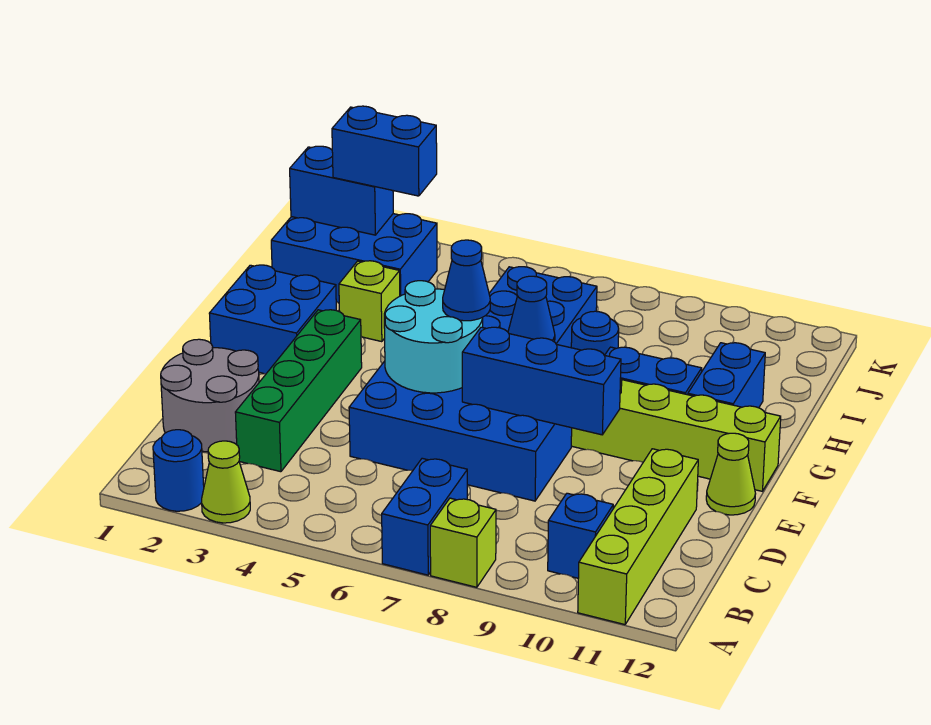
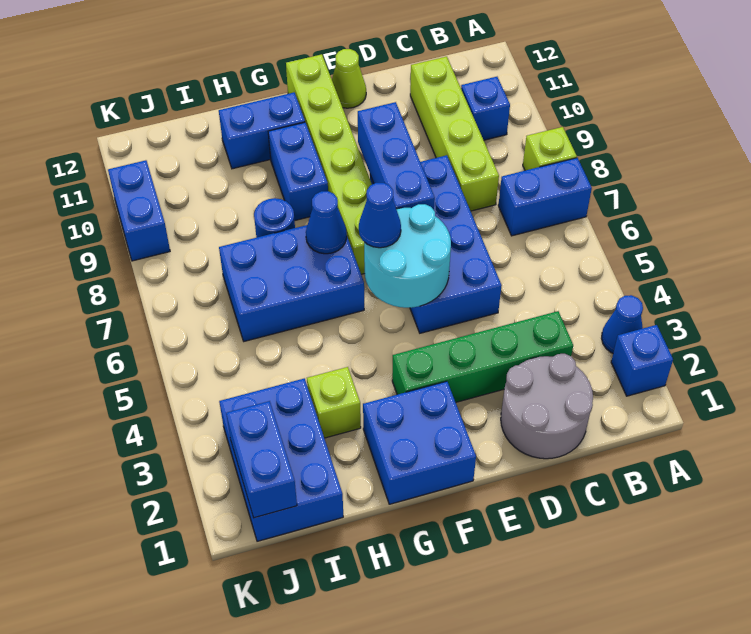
blue round brick A2 level 1 -> blue brick A2 level 1
lime cone A3 level 1 -> blue cone A3 level 1
lime brick A11:D11 level 1 -> lime brick C8:C11 level 1
blue brick J2:J3 level 3 -> blue brick K9:K10 level 1

